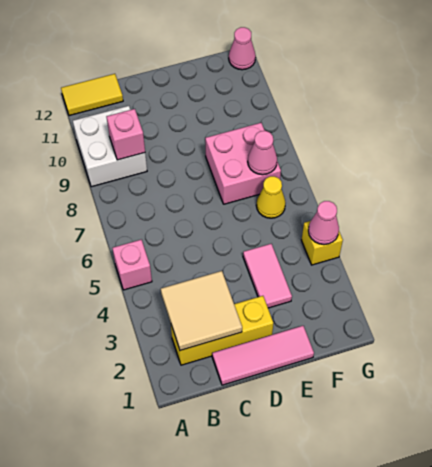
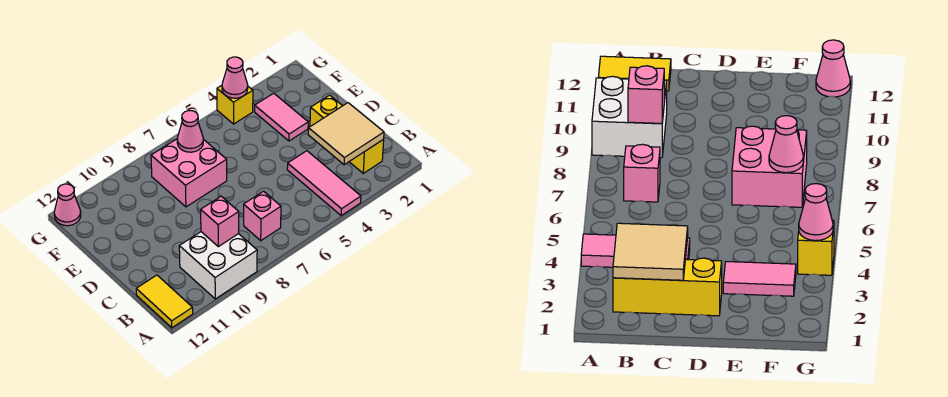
pink brick A5 level 1 -> pink brick B7 level 1
pink tile C1:E1 level 1 -> pink tile A4:C4 level 1
pink tile E3:E4 level 1 -> pink tile E3:F3 level 1
yellow cone F6 level 1 -> none

